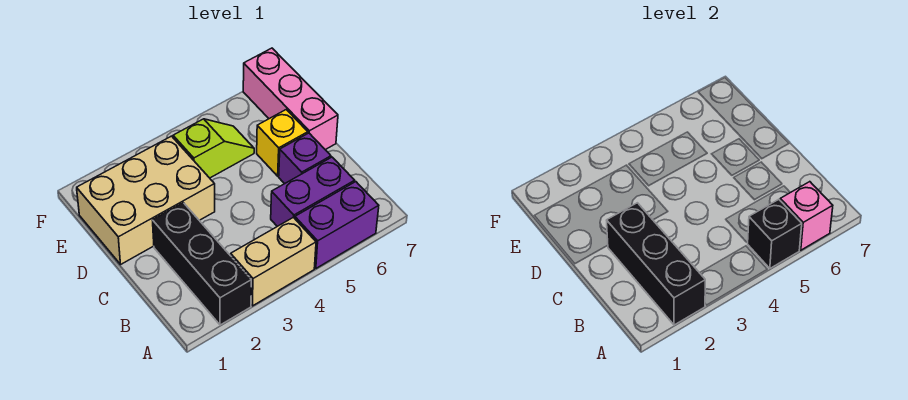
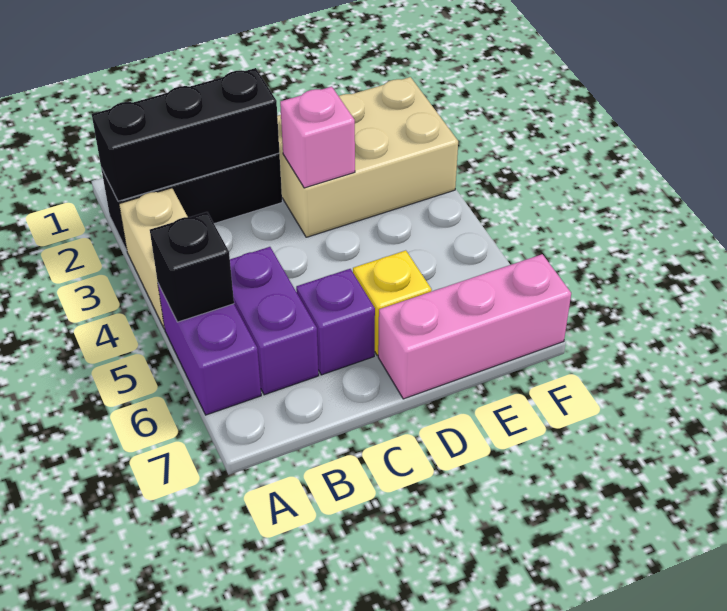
pink brick A6 level 2 -> pink brick D3 level 2
tan brick D1:E3 level 1 -> tan brick D2:F3 level 1
lime slope E4:E5 level 1 top 4 -> none

